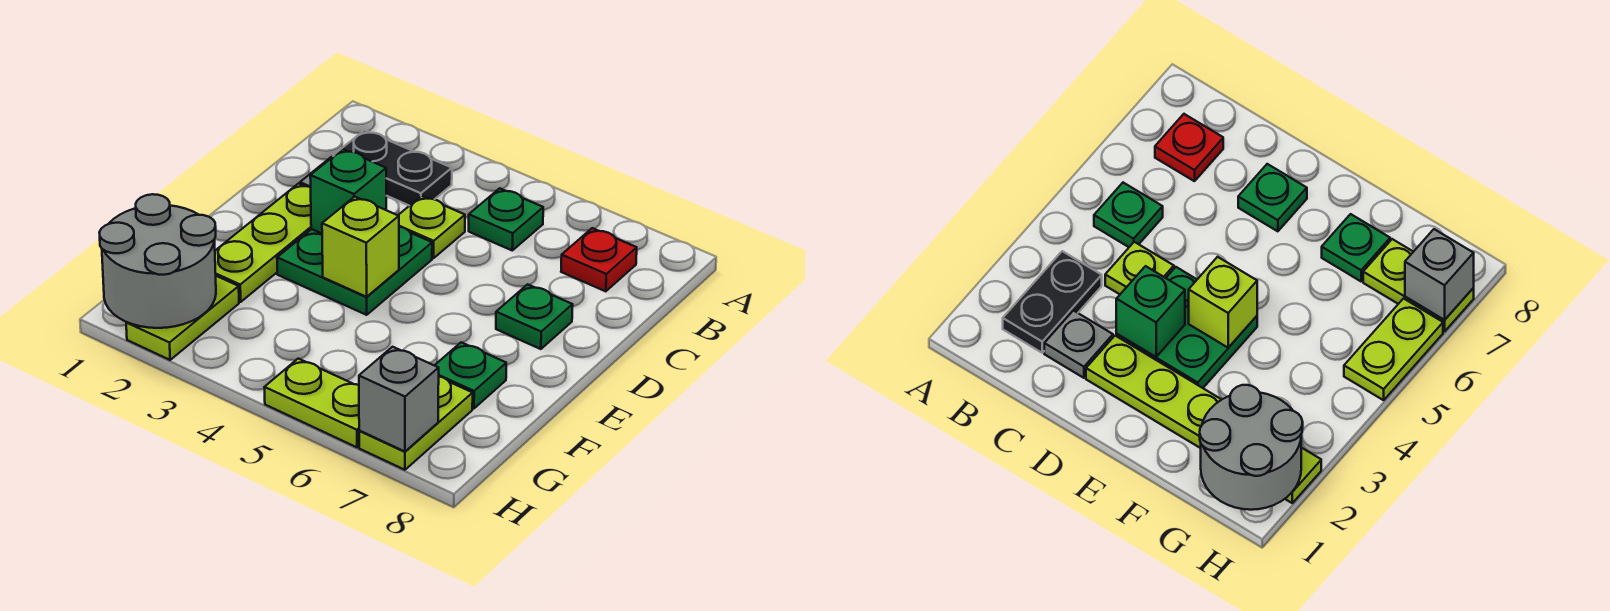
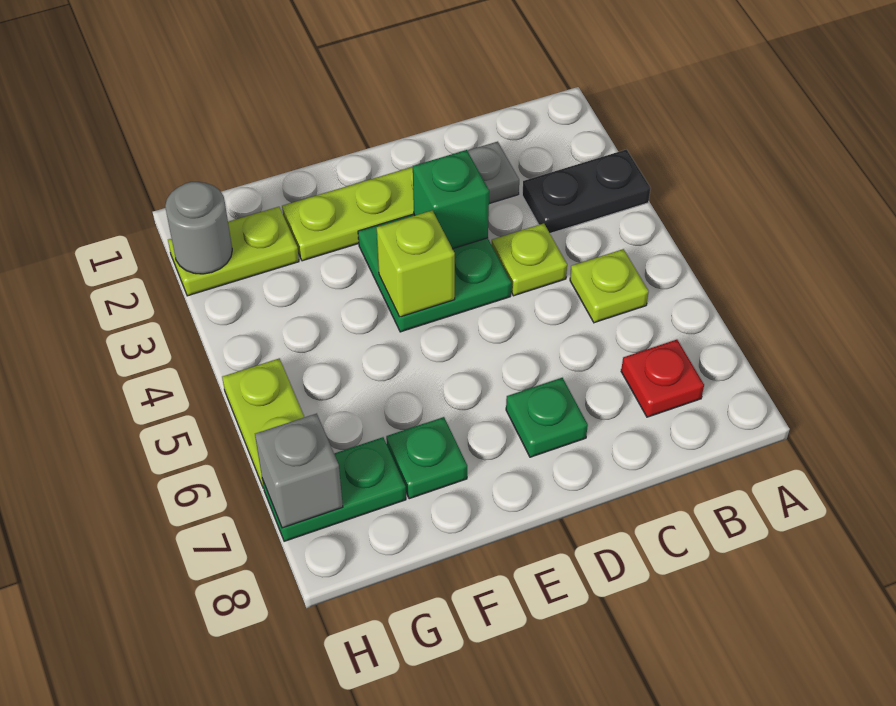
black plate B2:B3 level 1 -> black plate A3:B3 level 1
green plate B5 level 1 -> lime plate B5 level 1
grey round brick G1:H2 level 2 -> grey round brick H2 level 2
lime plate G7:H7 level 1 -> green plate G7:H7 level 1

